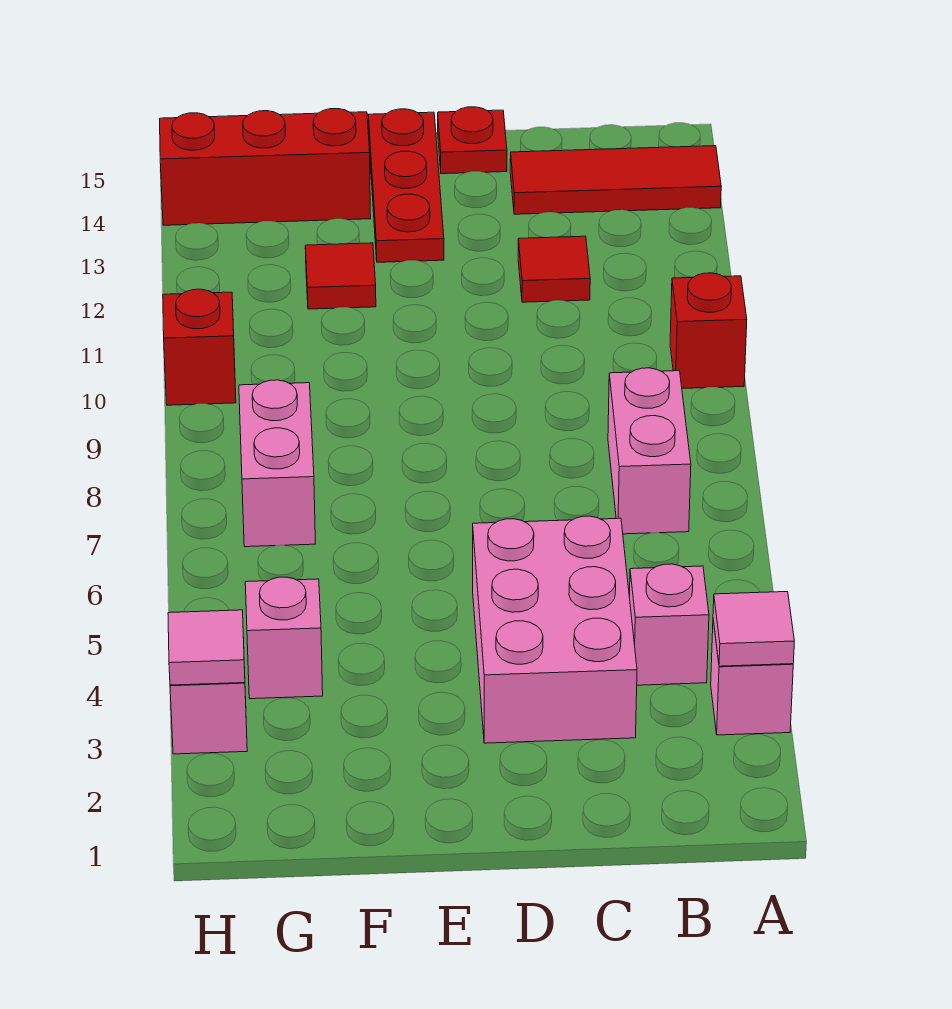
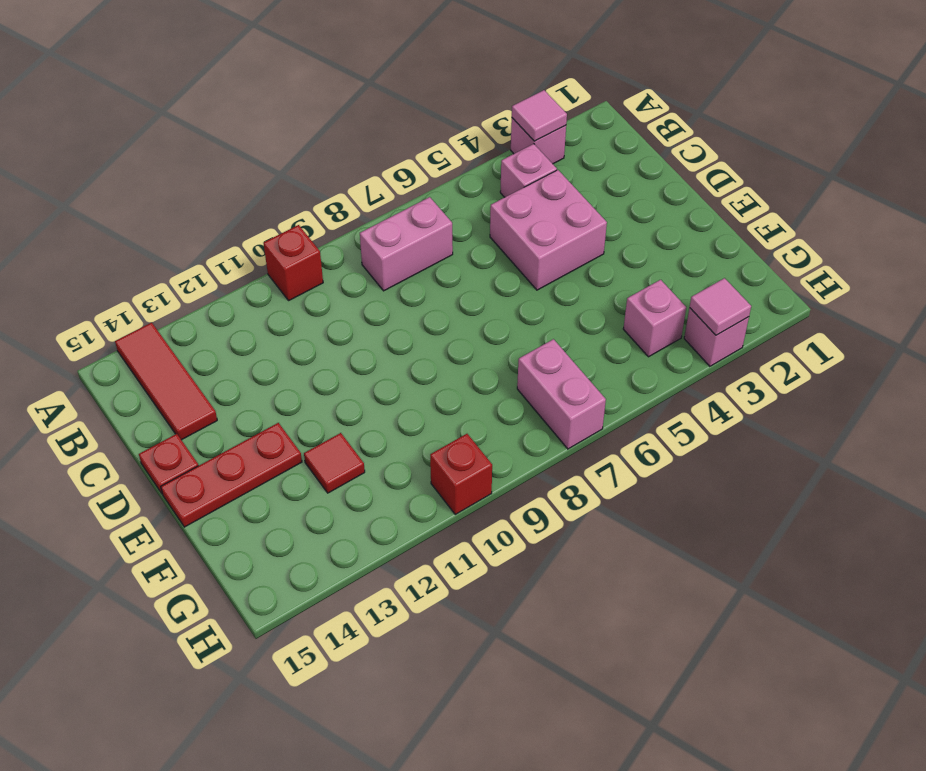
pink brick C3:D5 level 1 -> pink brick C4:D5 level 1
red tile C12 level 1 -> none
red brick F14:H14 level 1 -> none
pink brick G7:G8 level 1 -> pink brick G7:H7 level 1

